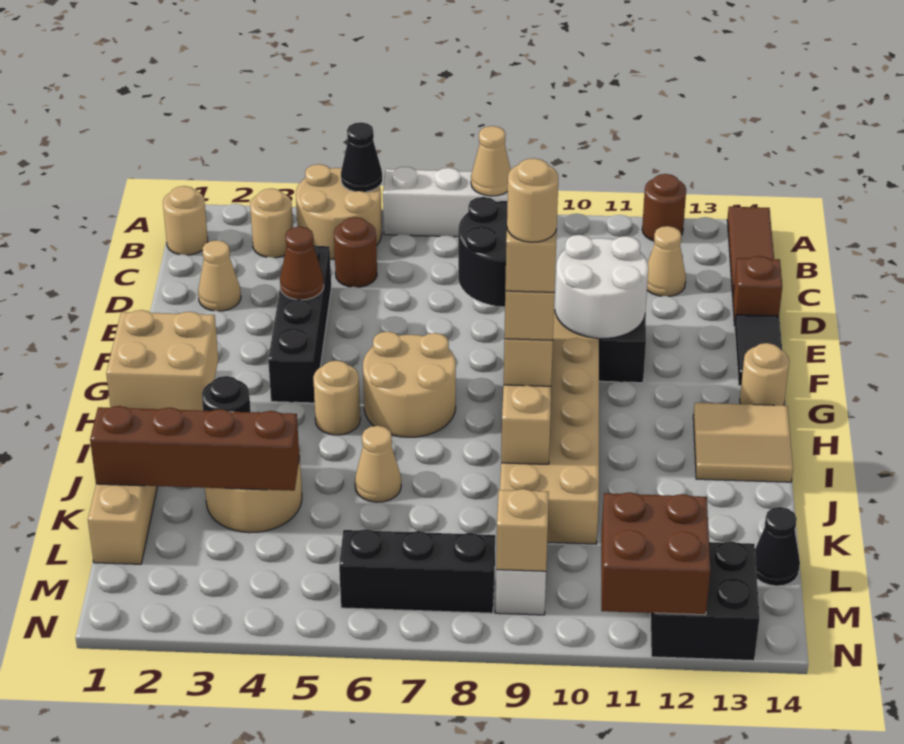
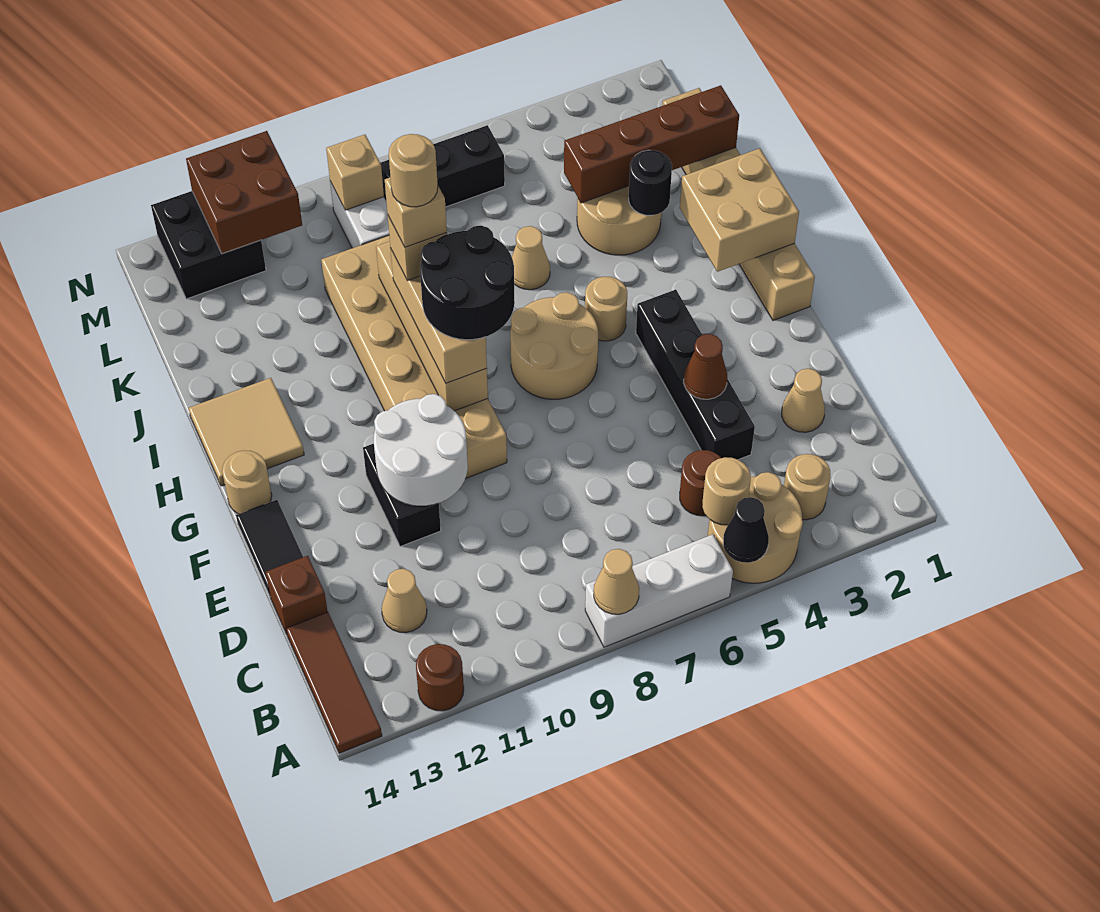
tan round brick B1 level 1 -> tan round brick B5 level 2
black cone L14 level 1 -> none

